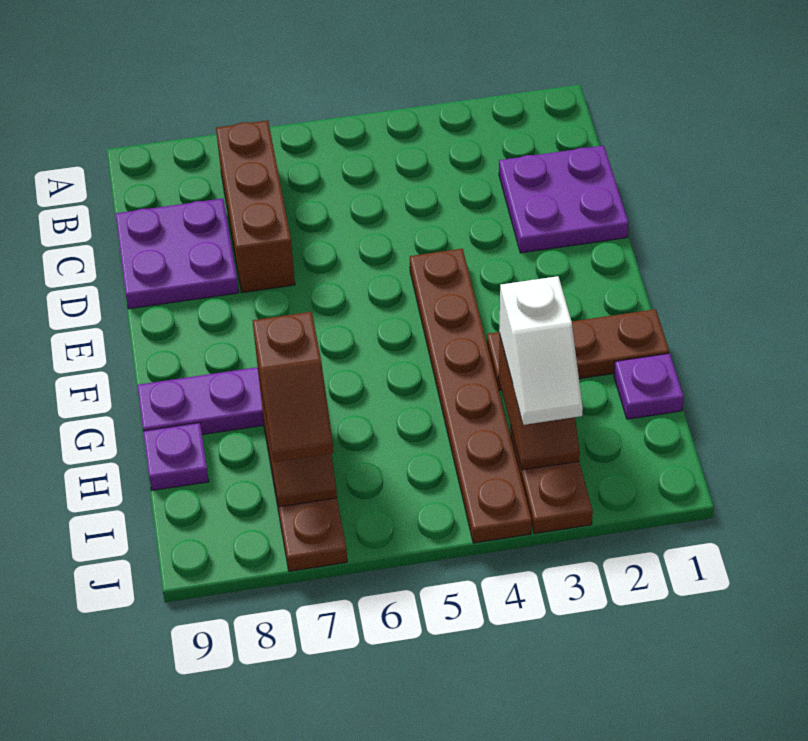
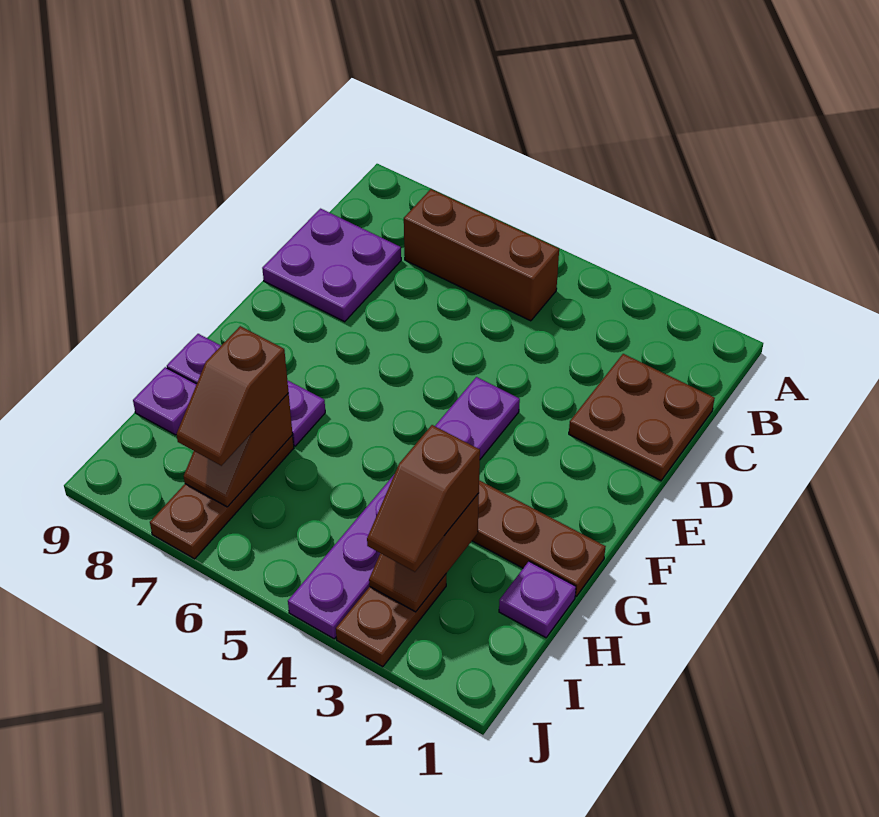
brown brick B7:D7 level 1 -> brown brick B5:B7 level 1
purple plate C1:D2 level 1 -> brown plate C1:D2 level 1
brown plate E4:J4 level 1 -> purple plate E4:J4 level 1
white slope H3:I3 level 3 top H -> brown slope H3:I3 level 3 top H

